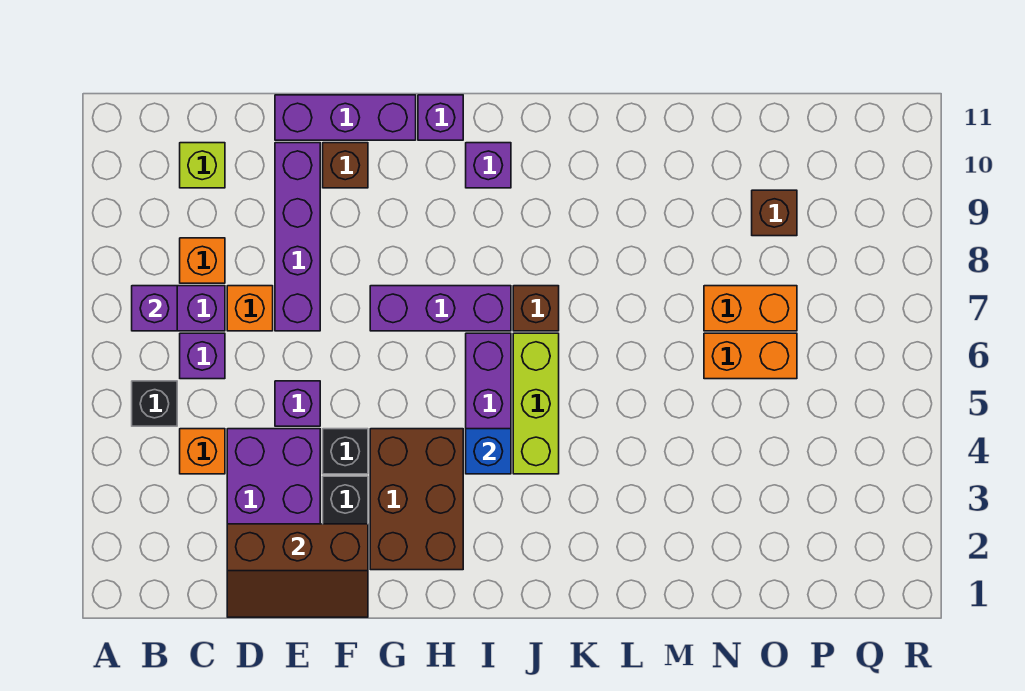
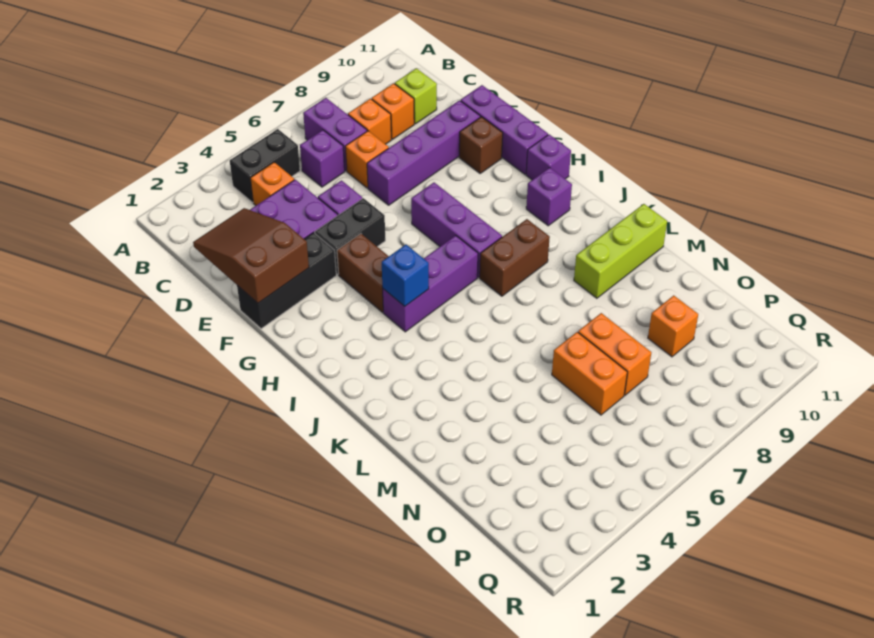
black brick B5 level 1 -> black brick B4:B5 level 1
purple brick B7 level 2 -> none
none -> orange brick C9 level 1
brown slope D1:F2 level 2 top 2 -> brown slope D1:F2 level 2 top F
black brick F4 level 1 -> black brick F4:F5 level 1
brown brick G2:H4 level 1 -> brown brick G4:H4 level 1
lime brick J4:J6 level 1 -> lime brick L9:L11 level 1
brown brick J7 level 1 -> brown brick J7:J8 level 1
brown brick O9 level 1 -> orange brick O9 level 1

